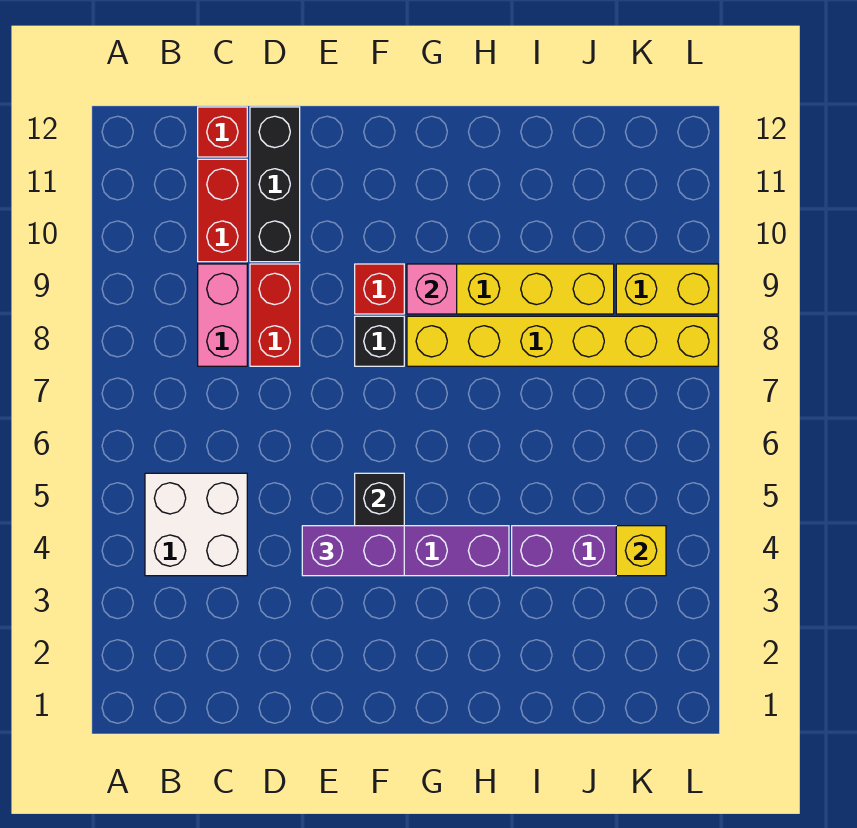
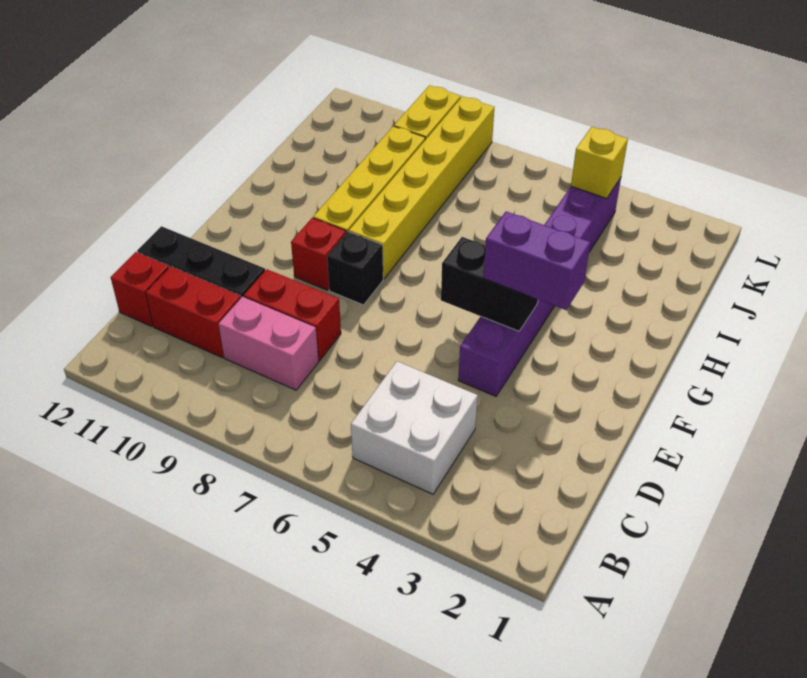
purple brick E4:F4 level 3 -> purple brick F3:F4 level 3
pink brick G9 level 2 -> none

